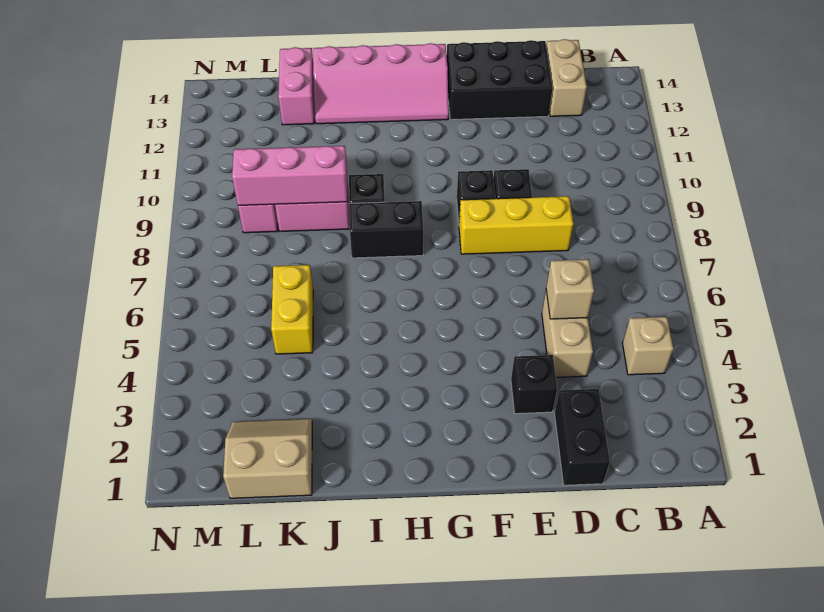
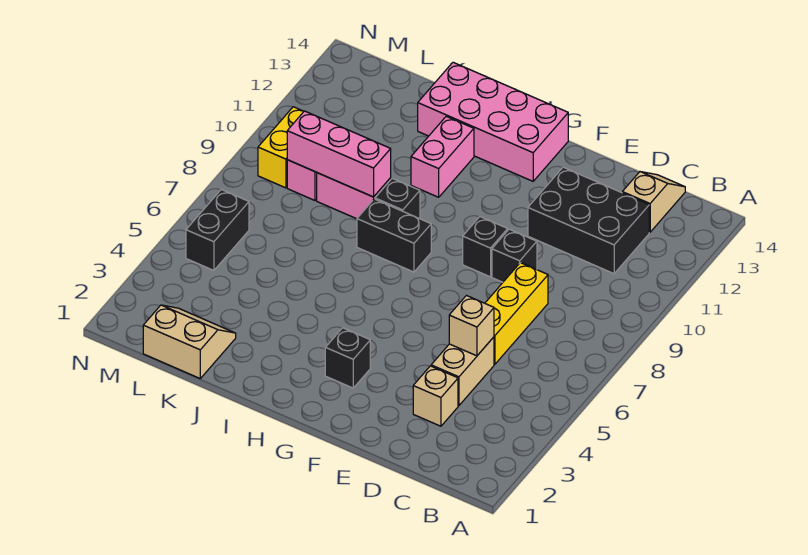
tan brick B4 level 1 -> tan brick D3 level 1
tan brick C13:C14 level 1 -> tan slope C13:C14 level 1 top 13
black brick D1:D2 level 1 -> black brick M5:M6 level 1
yellow brick D8:F8 level 1 -> yellow brick D6:D8 level 1
black brick D13:F14 level 1 -> black brick C11:E12 level 1
black brick E3 level 1 -> black brick G3 level 1
pink slope G13:J14 level 1 top 14 -> pink brick G13:J14 level 1
yellow brick K5:K6 level 1 -> yellow brick M9:M10 level 1
pink brick K13:K14 level 1 -> pink brick I11:I12 level 1

